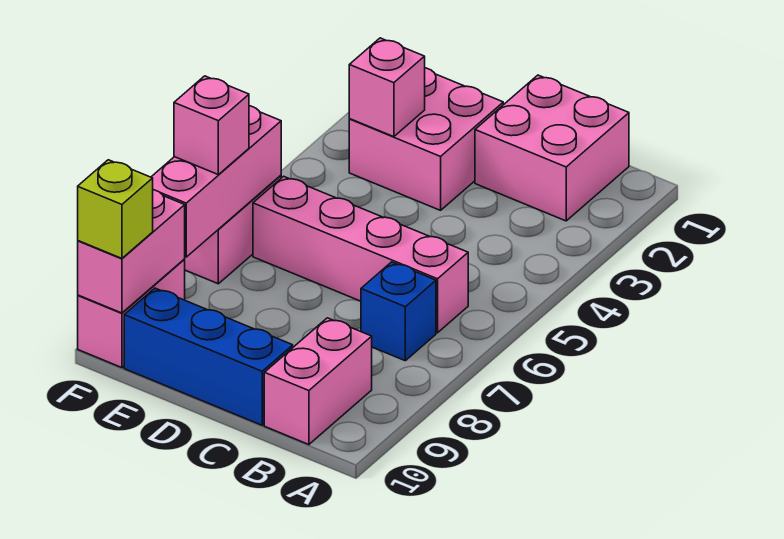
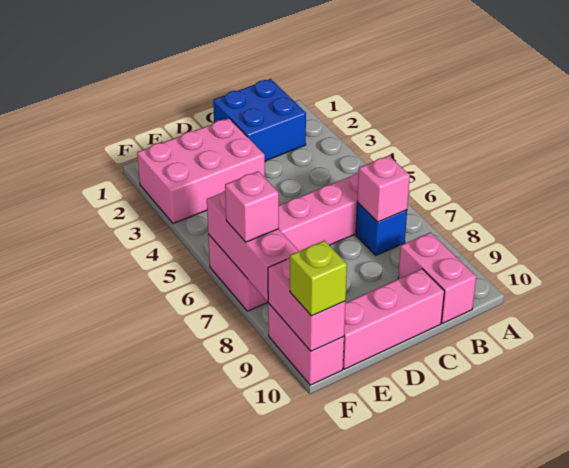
pink brick B1:C2 level 1 -> blue brick B1:C2 level 1
blue brick C10:E10 level 1 -> pink brick C10:E10 level 1
pink brick D2:E3 level 1 -> pink brick D2:F3 level 1
pink brick E3 level 2 -> pink brick B7 level 2

